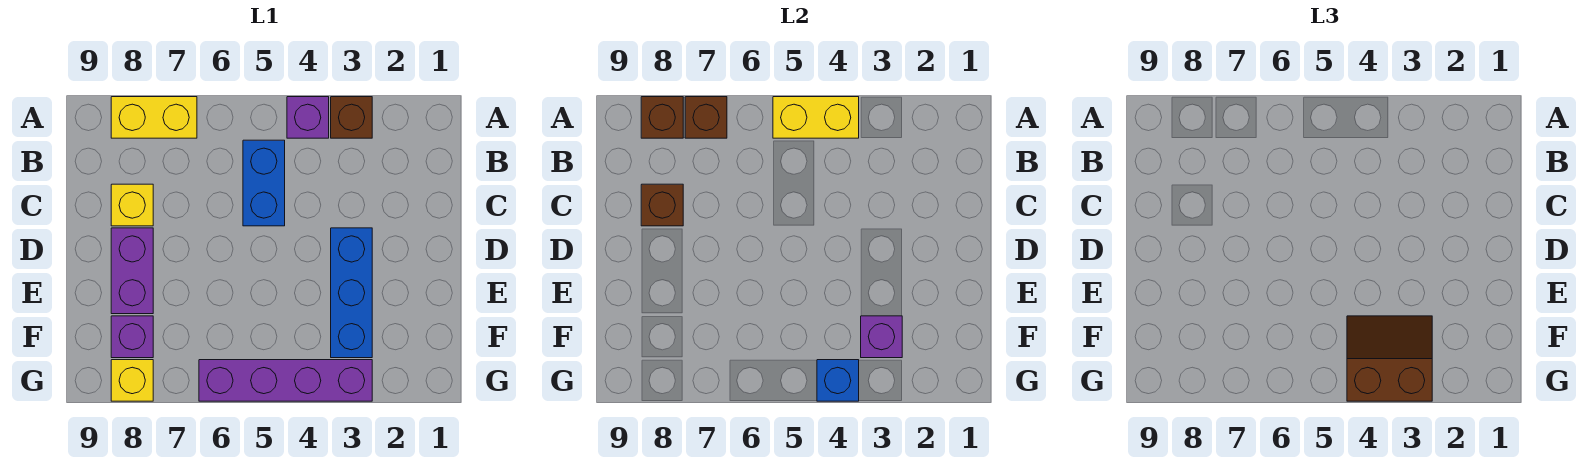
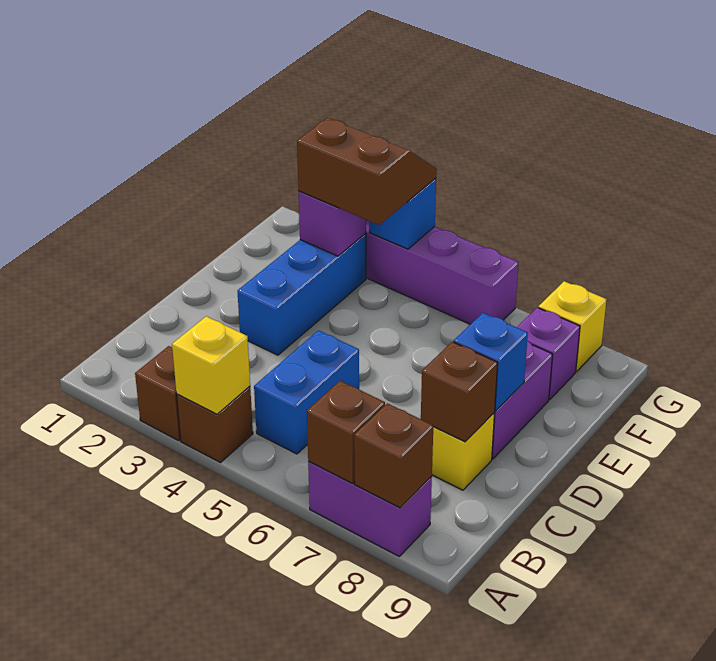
purple brick A4 level 1 -> brown brick A4 level 1
yellow brick A4:A5 level 2 -> yellow brick A4 level 2
yellow brick A7:A8 level 1 -> purple brick A7:A8 level 1
none -> blue brick D8 level 2
brown slope F3:G4 level 3 top G -> brown slope F3:G4 level 3 top F

